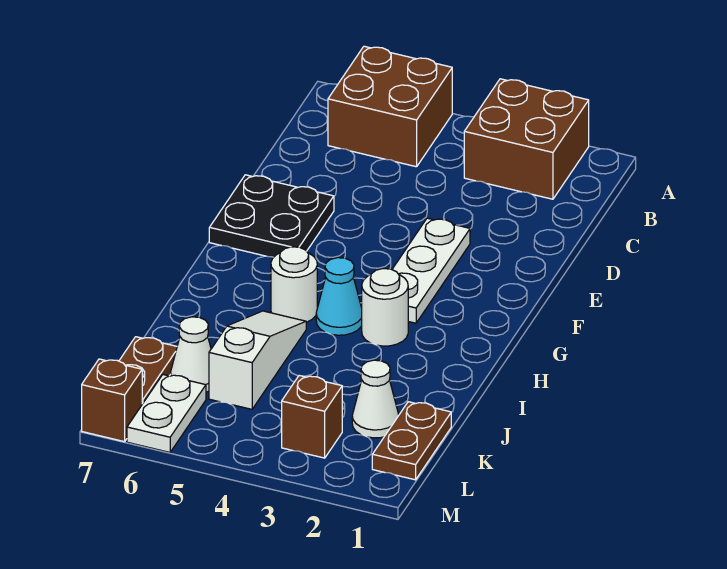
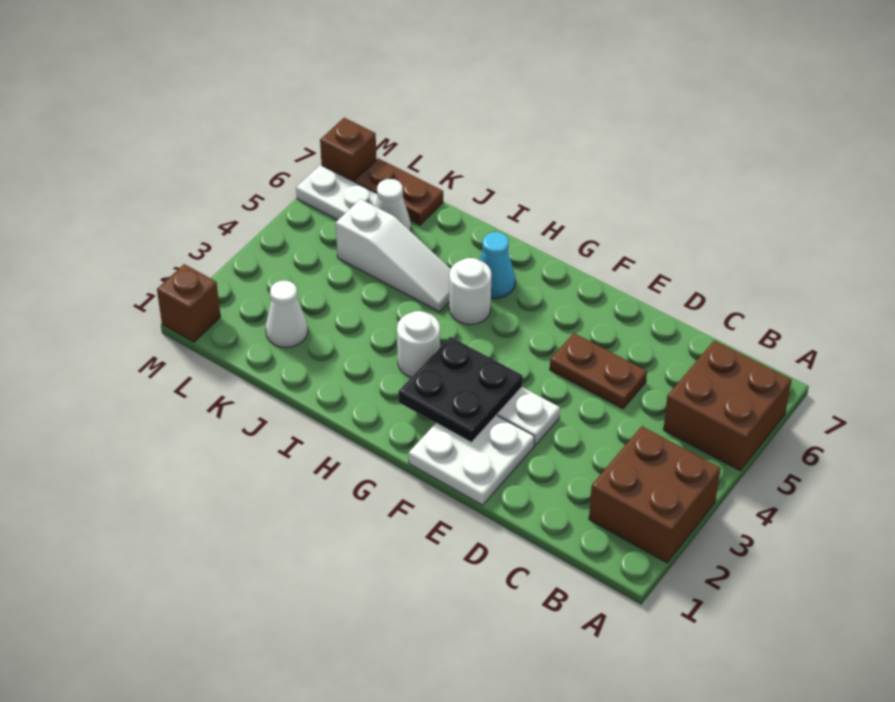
none -> white plate E1:F2 level 1
black plate E6:F7 level 1 -> black plate F2:G3 level 2
cyan cone H4 level 1 -> cyan cone H6 level 1
brown plate K1:L1 level 1 -> brown plate D5:E5 level 1
brown brick L3 level 1 -> brown brick M1 level 1

